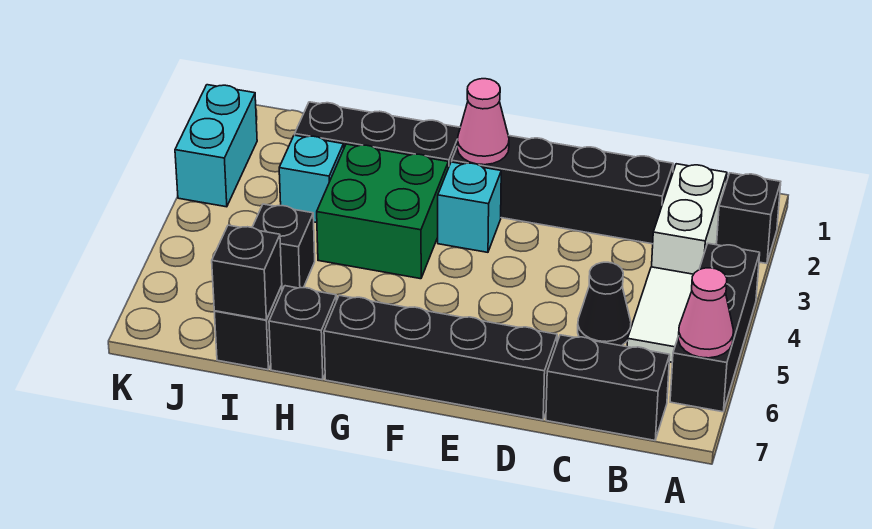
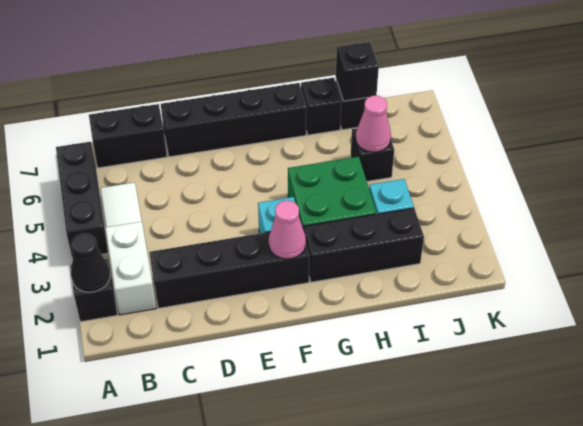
pink cone A6 level 2 -> pink cone I5 level 2
black cone C5 level 1 -> black cone A2 level 2
cyan brick K2:K3 level 1 -> none

